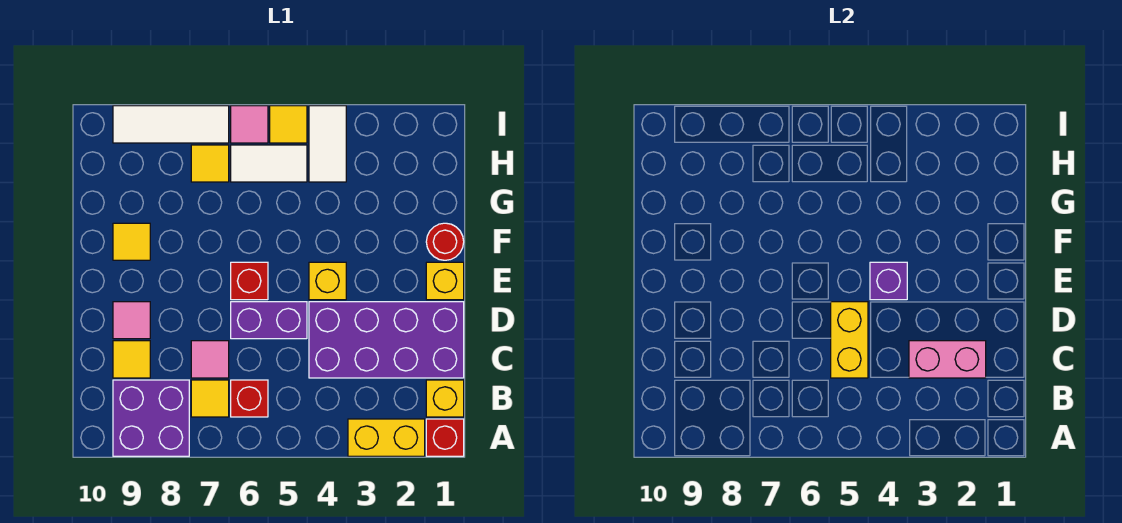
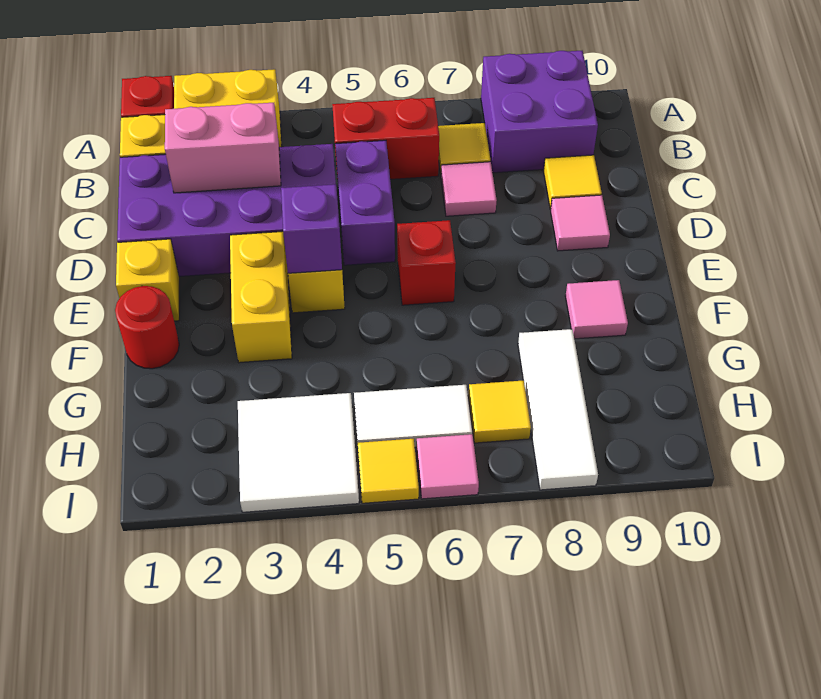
red brick B6 level 1 -> red brick B5:B6 level 1
yellow brick C5:D5 level 2 -> yellow brick E3:F3 level 1
purple brick D5:D6 level 1 -> purple brick C5:D5 level 1
yellow tile F9 level 1 -> pink tile F9 level 1
white tile H4:I4 level 1 -> white tile H3:I4 level 1
white tile I7:I9 level 1 -> white tile G8:I8 level 1

